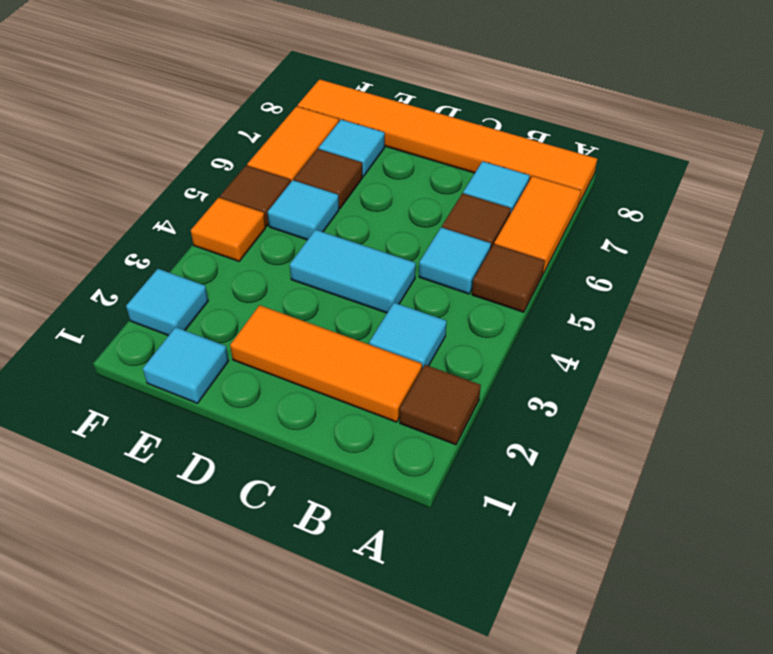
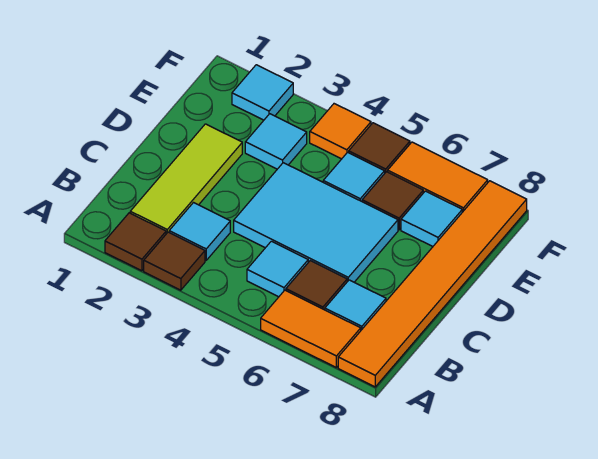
brown tile A5 level 1 -> brown tile A3 level 1
orange tile B2:D2 level 1 -> lime tile B2:D2 level 1
cyan tile C4:D4 level 1 -> cyan tile C4:D6 level 1
cyan tile E1 level 1 -> cyan tile E3 level 1

